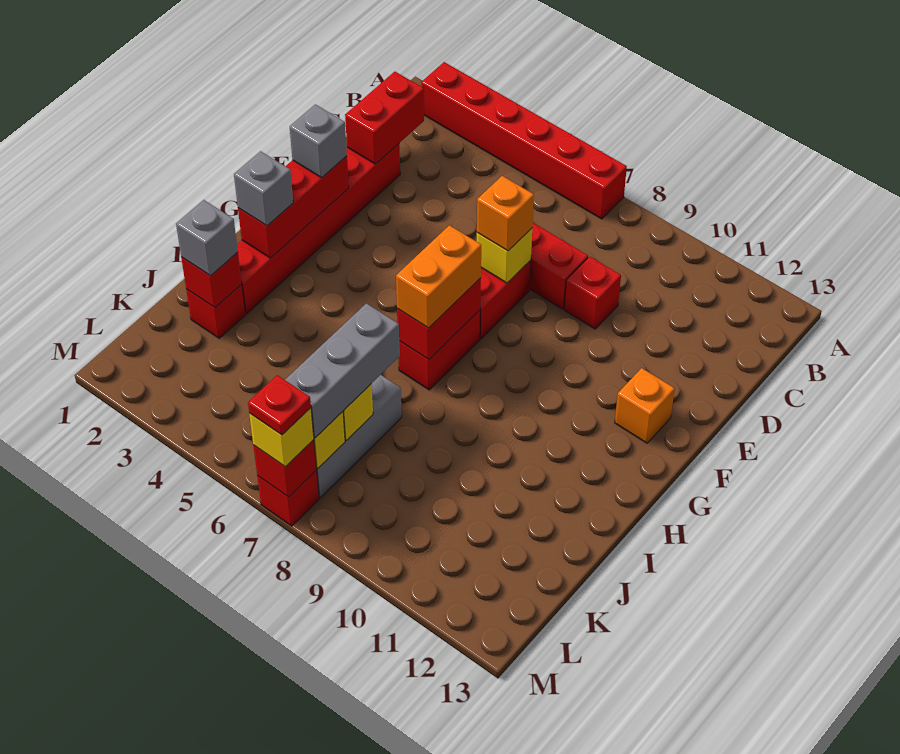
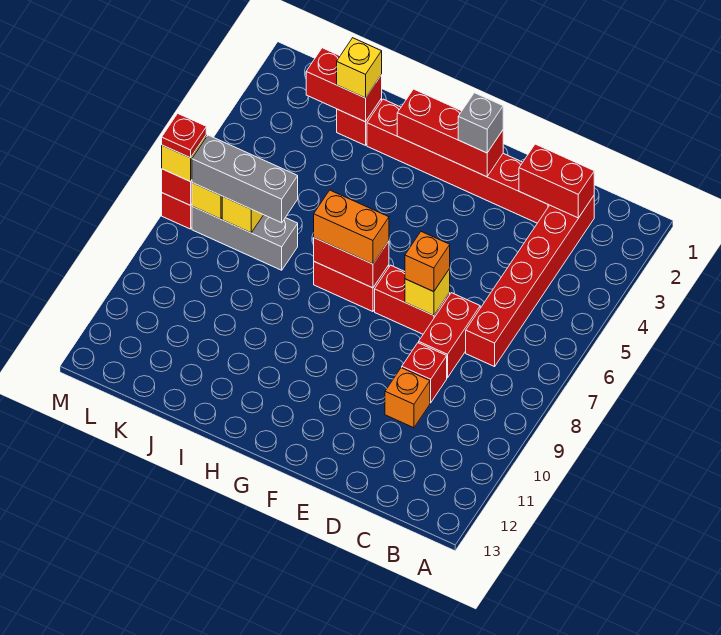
red brick A2:A7 level 1 -> red brick C2:C7 level 1
orange brick F12 level 1 -> orange brick D10 level 1
grey brick H2 level 3 -> none
red brick J2 level 2 -> red brick J2:K2 level 2
grey brick J2 level 3 -> yellow brick J2 level 3

